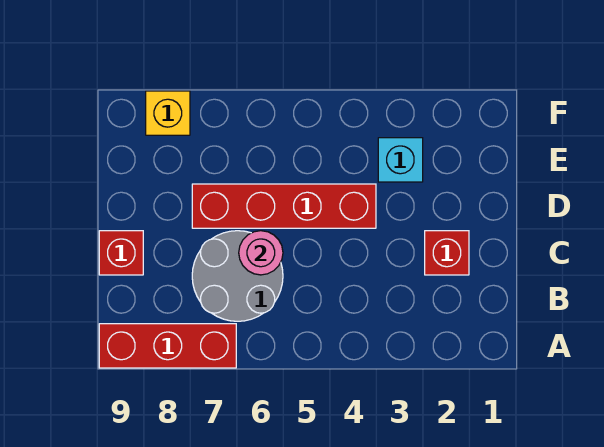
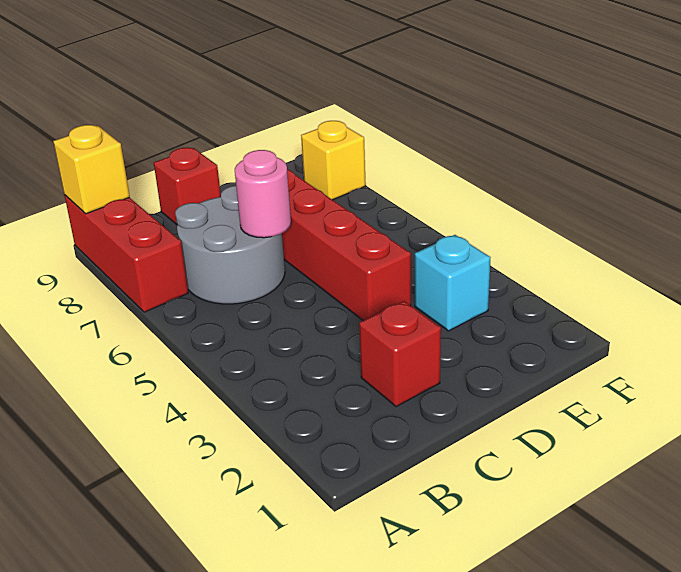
none -> yellow brick A9 level 2

